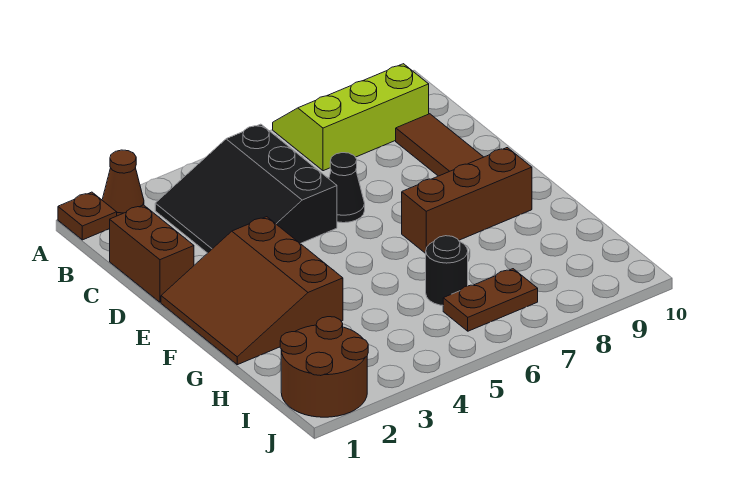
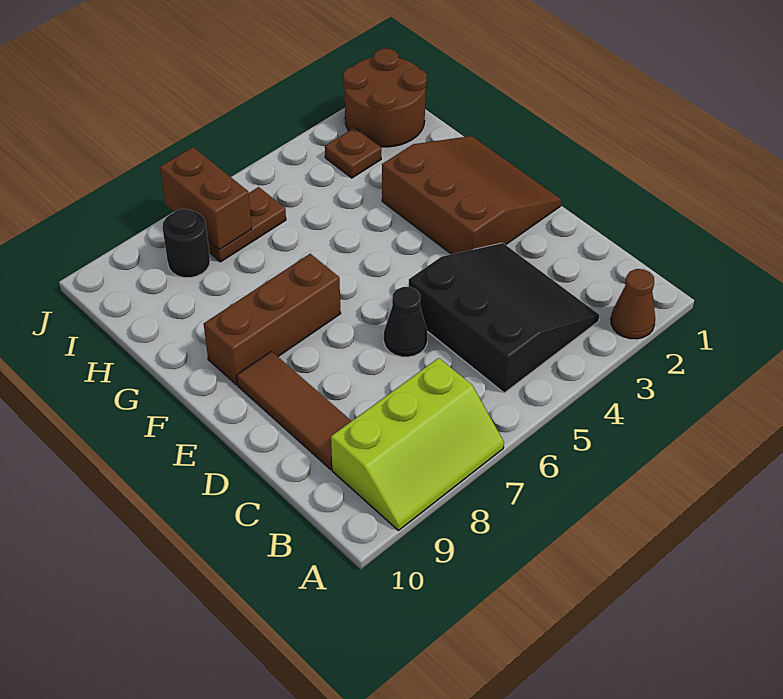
brown plate A1 level 1 -> brown plate I3 level 1
brown brick C1:D1 level 1 -> brown brick I7:J7 level 2
black round brick H6 level 1 -> black round brick I8 level 1

